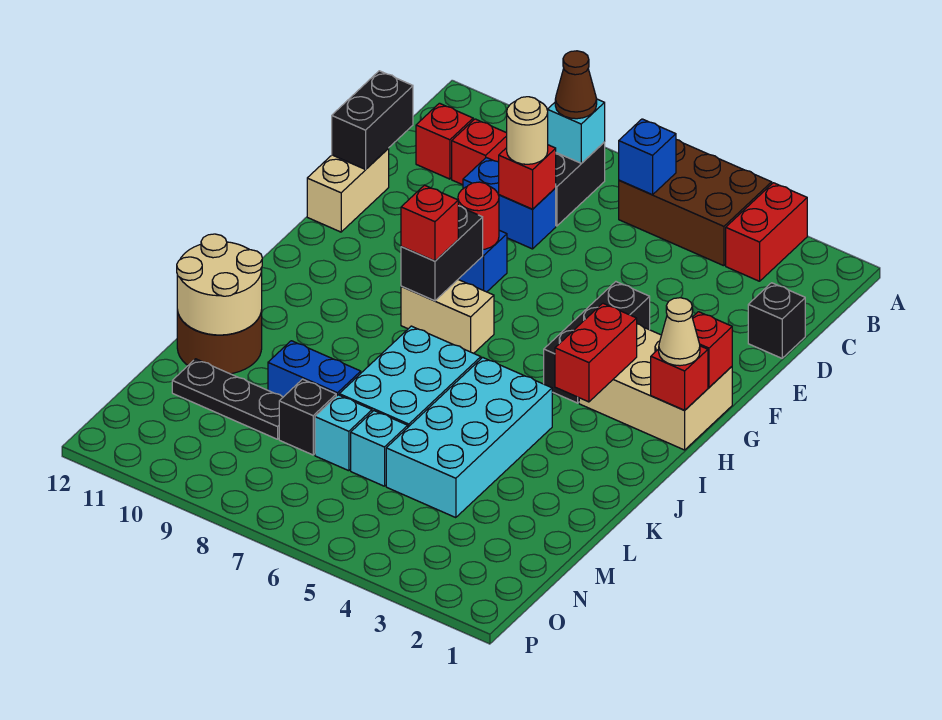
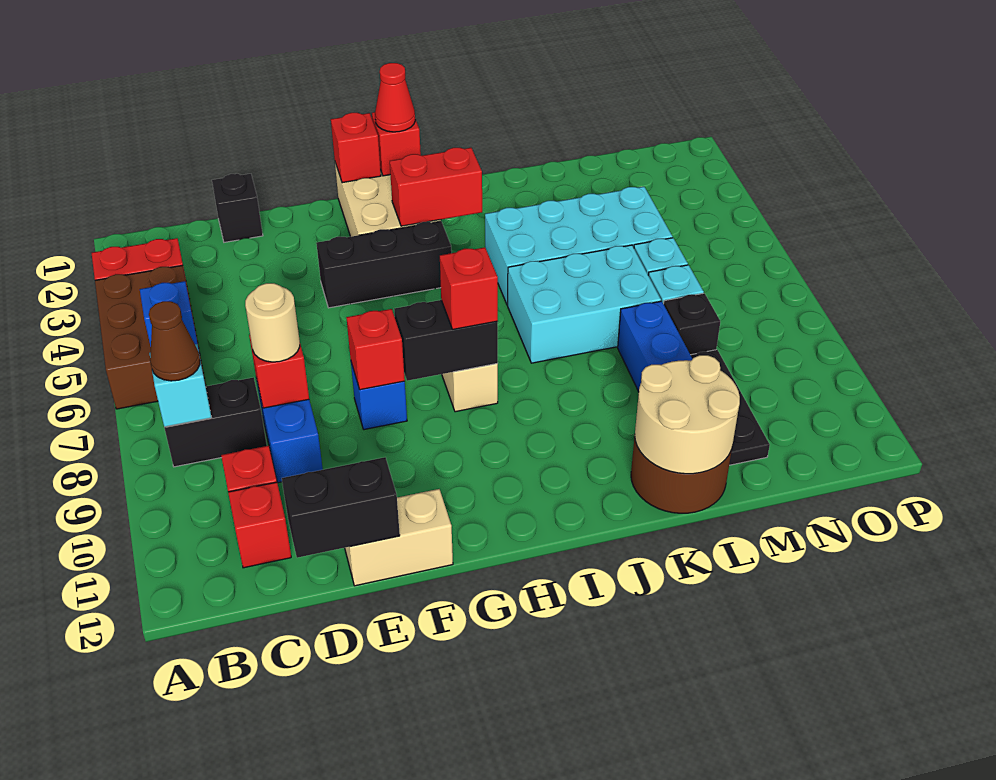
red round brick F8 level 2 -> red brick F8 level 2
tan cone H1 level 3 -> red cone H1 level 3

